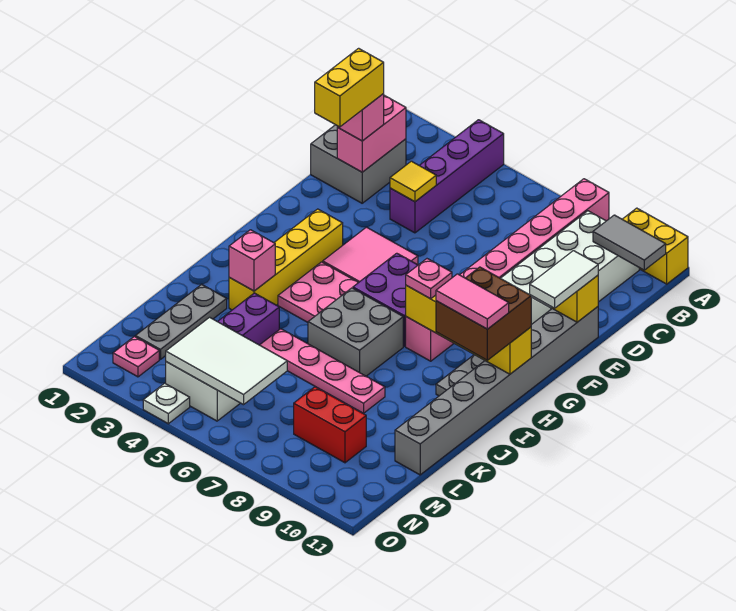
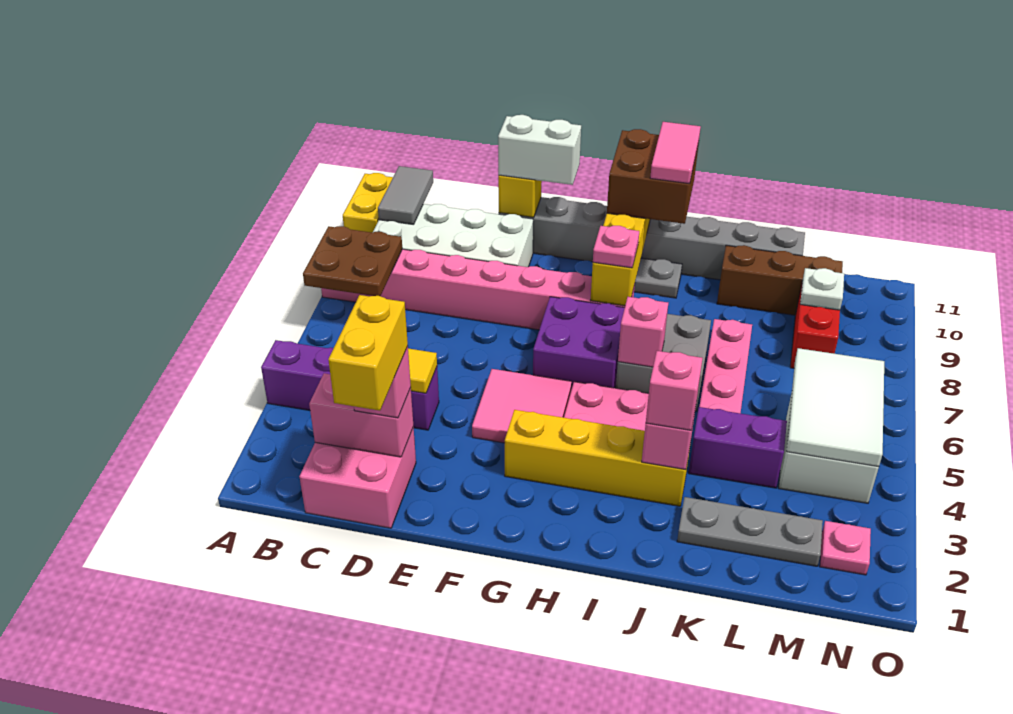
none -> brown plate A7:B8 level 2
grey brick C1:D2 level 1 -> pink brick C1:D2 level 1
yellow brick D2:E2 level 4 -> yellow brick D1:D2 level 4
white tile E11:F11 level 3 -> white brick E11:F11 level 3
none -> pink brick I6 level 2
none -> pink brick J3 level 3
none -> brown brick K10:M10 level 1
white plate O4 level 1 -> white plate M9 level 2

